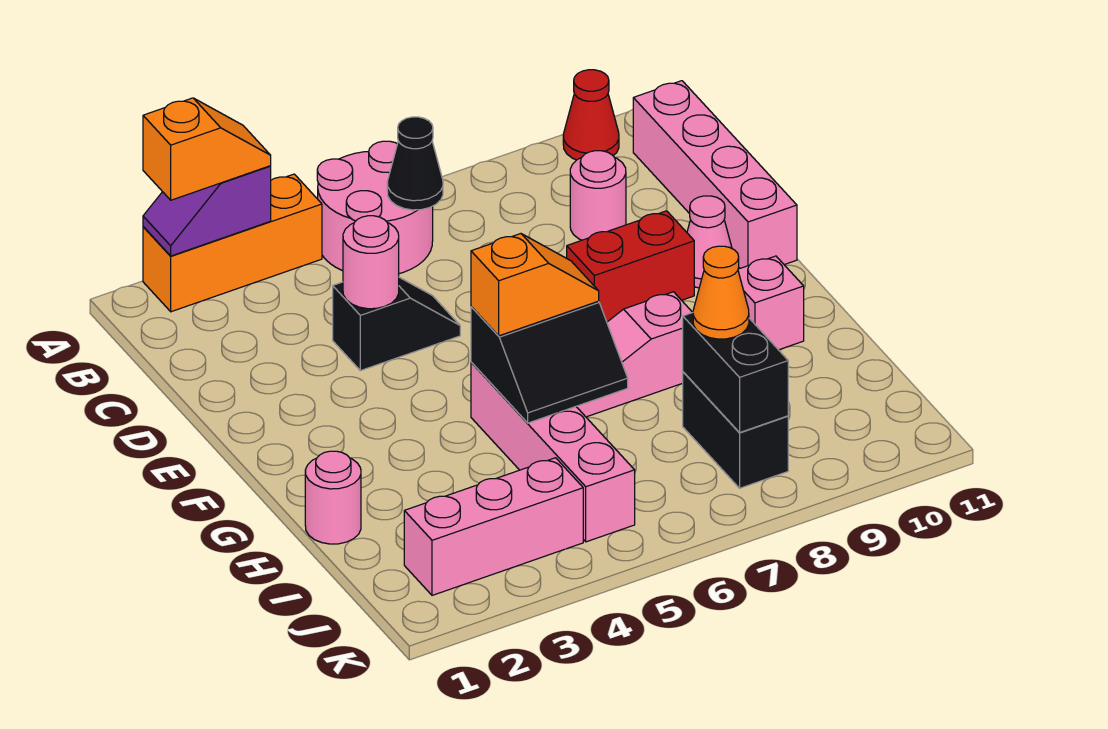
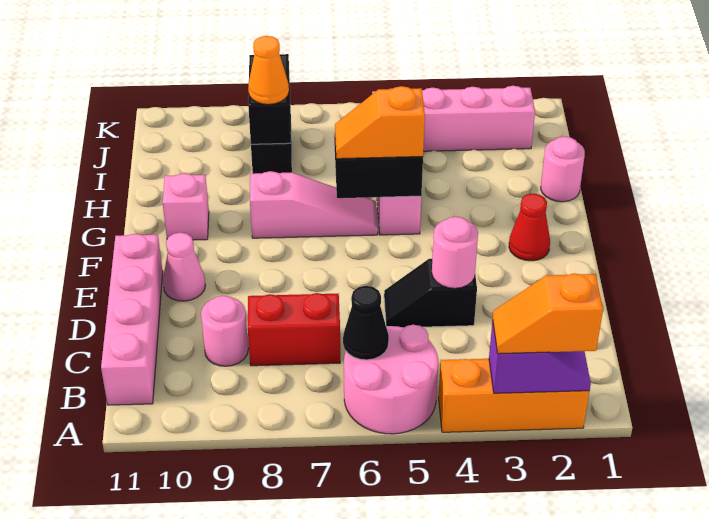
red cone A10 level 1 -> red cone F2 level 1
red brick E8:E9 level 1 -> red brick C7:C8 level 1

